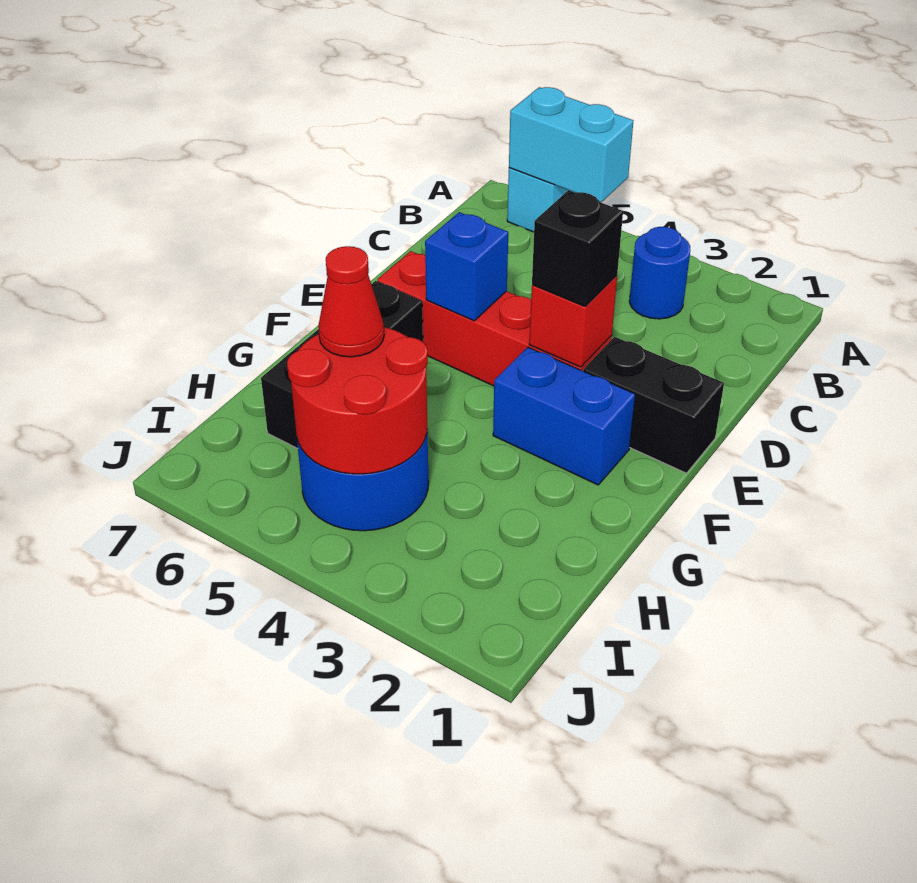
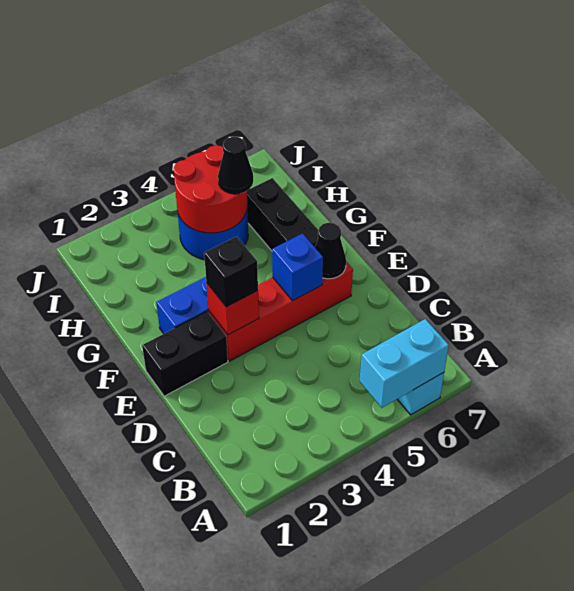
blue round brick B3 level 1 -> none
none -> black cone E6 level 2
red cone H5 level 3 -> black cone H5 level 3

